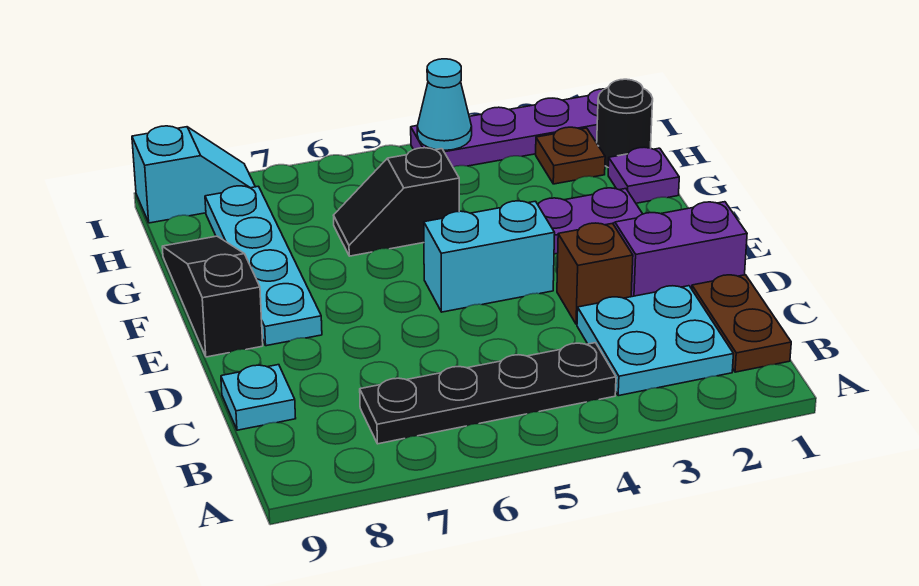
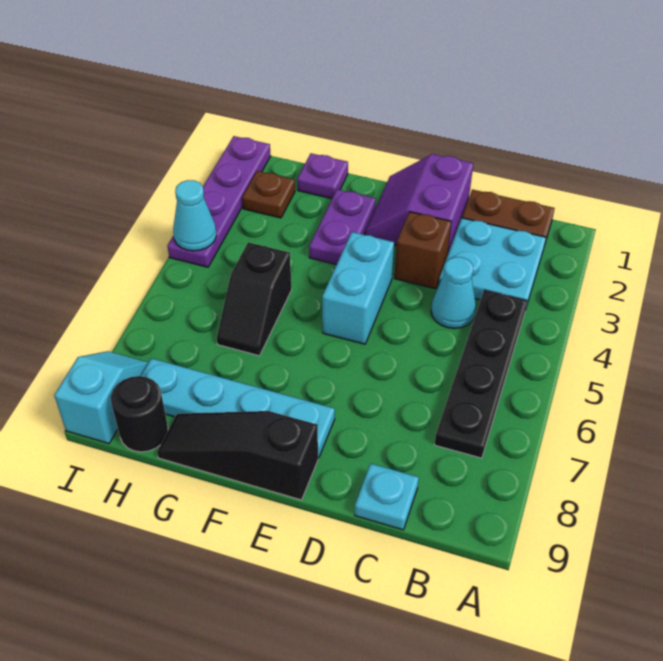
none -> cyan cone C4 level 1
black round brick H1 level 1 -> black round brick H9 level 1

